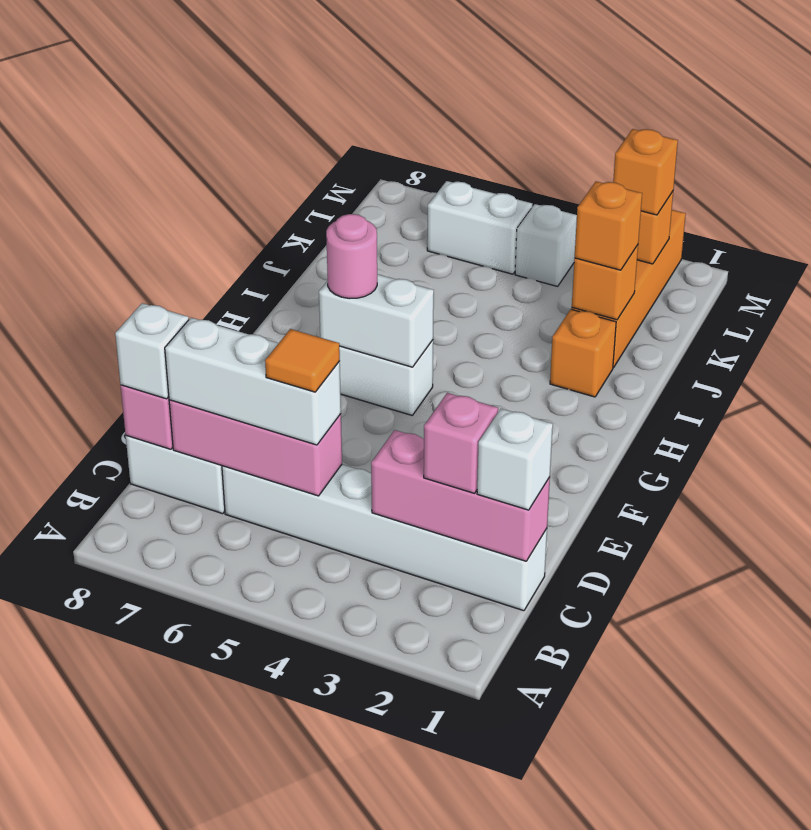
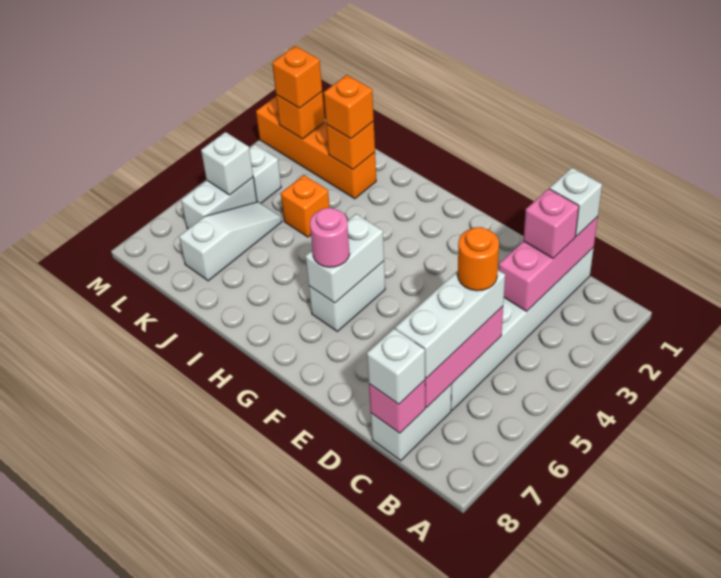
orange tile C5 level 4 -> orange round brick C5 level 4
orange brick I2 level 1 -> orange brick J4 level 1
none -> white slope K5:K7 level 1 top 7
none -> white brick L5 level 2

